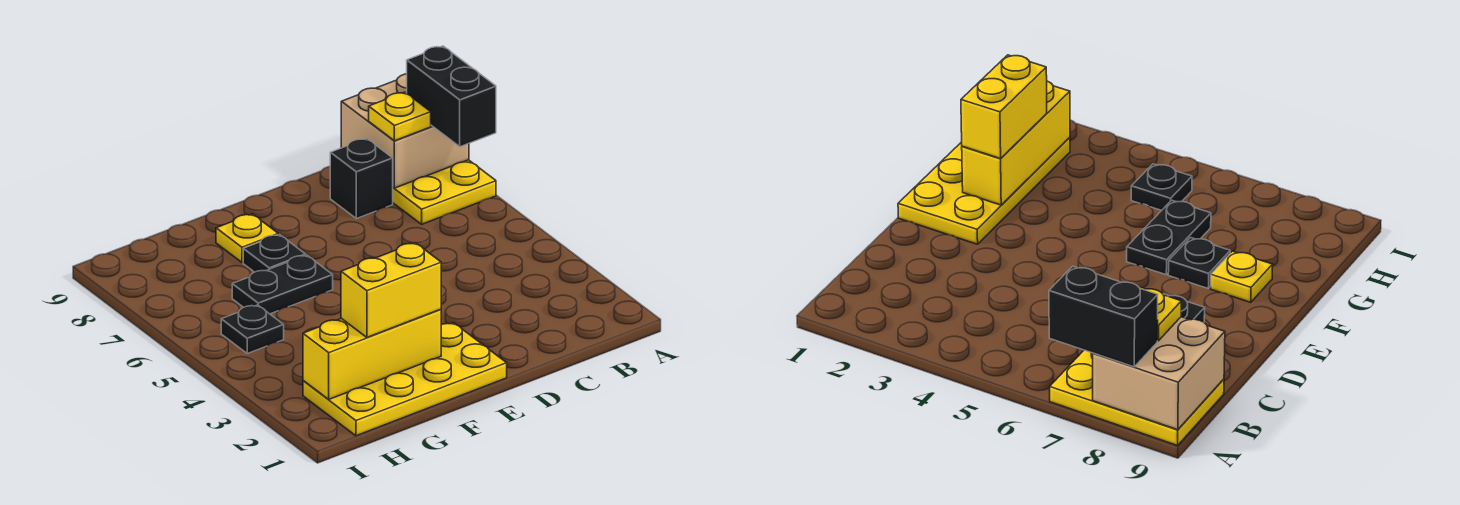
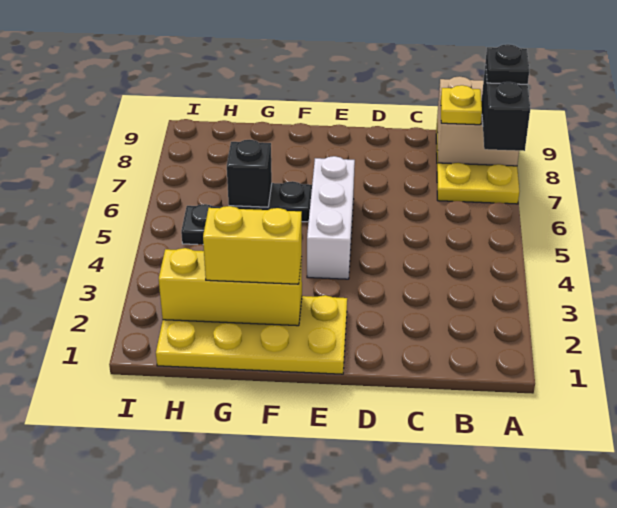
black brick C8 level 1 -> black brick G6 level 2
none -> white brick E4:E6 level 1
black plate F7 level 1 -> black plate A8 level 4
yellow plate F8 level 1 -> none

